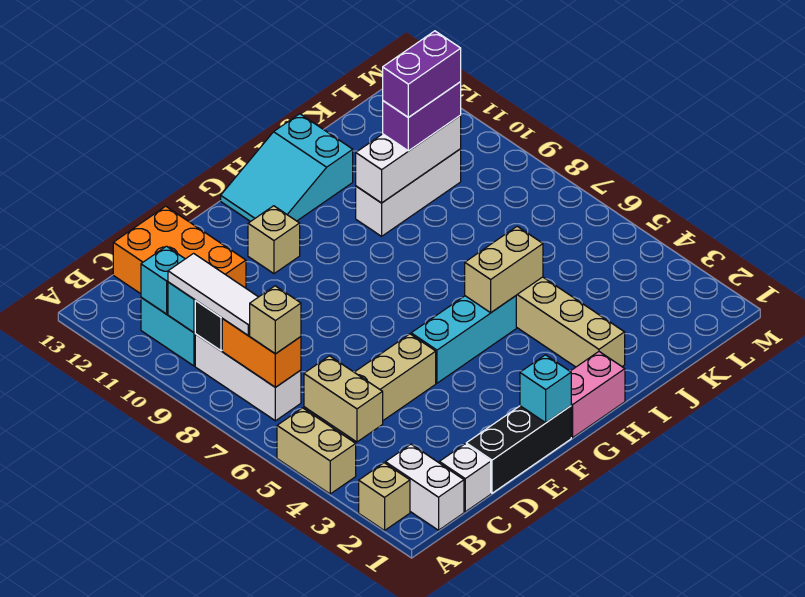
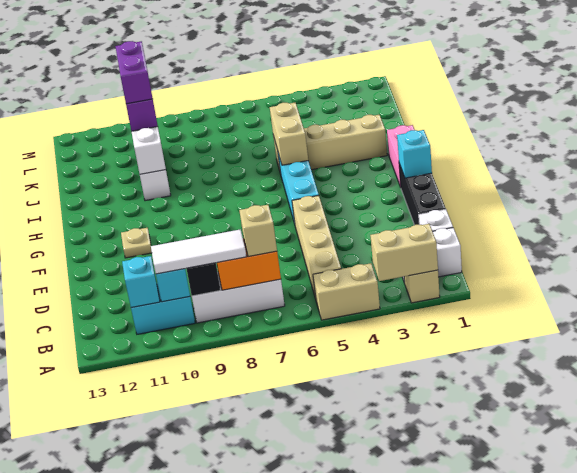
tan brick B4:B5 level 2 -> tan brick A2:A3 level 2
orange brick C11:D13 level 1 -> none
tan brick F11 level 1 -> tan plate F11 level 1
cyan slope G12:I13 level 1 top I -> none

